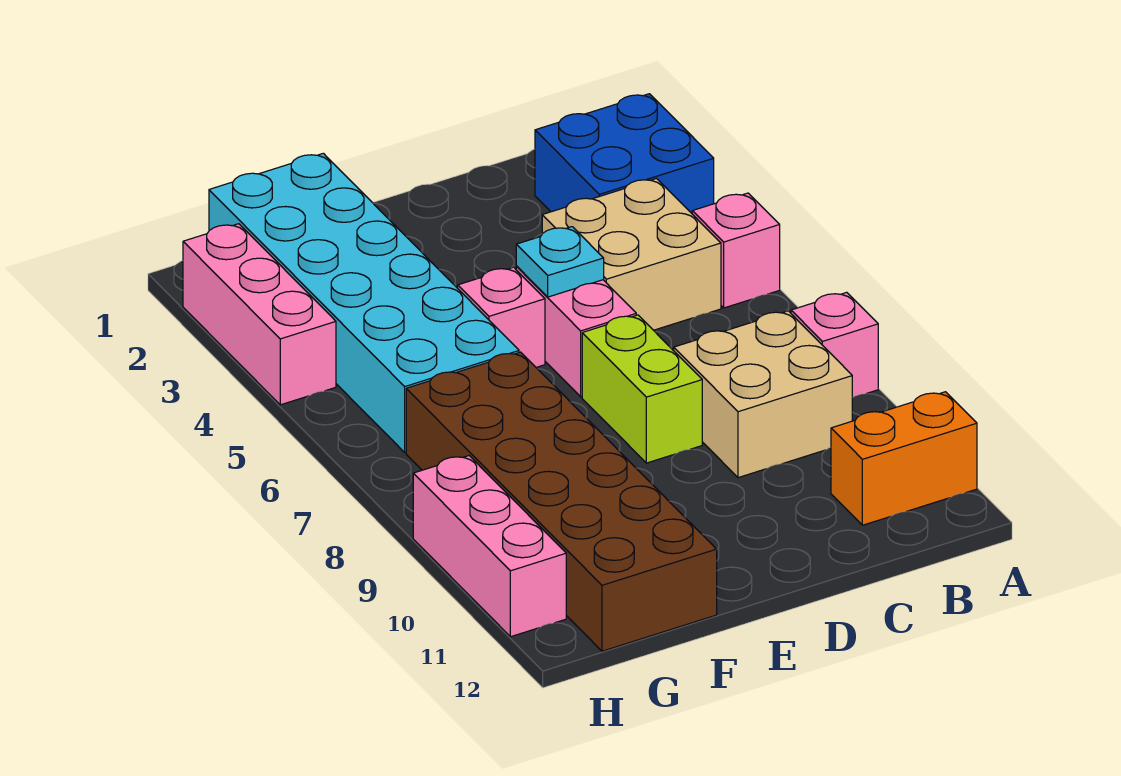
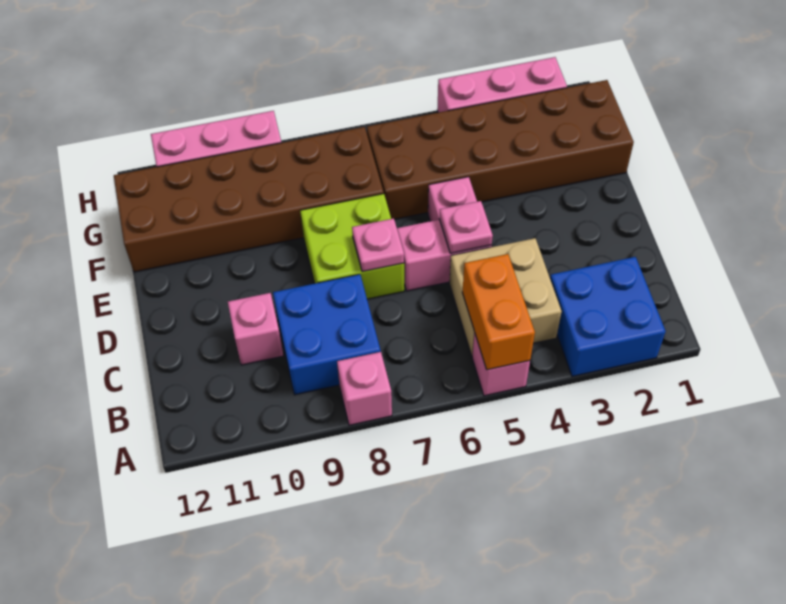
orange brick A11:B11 level 1 -> orange brick A5:B5 level 2
tan brick B8:C9 level 1 -> blue brick B8:C9 level 1
none -> pink brick C10 level 1
cyan plate D5 level 2 -> pink plate D5 level 2
lime brick D7:D8 level 1 -> lime brick D7:E8 level 1
none -> pink plate D7 level 2
cyan brick F1:G6 level 1 -> brown brick F1:G6 level 1

